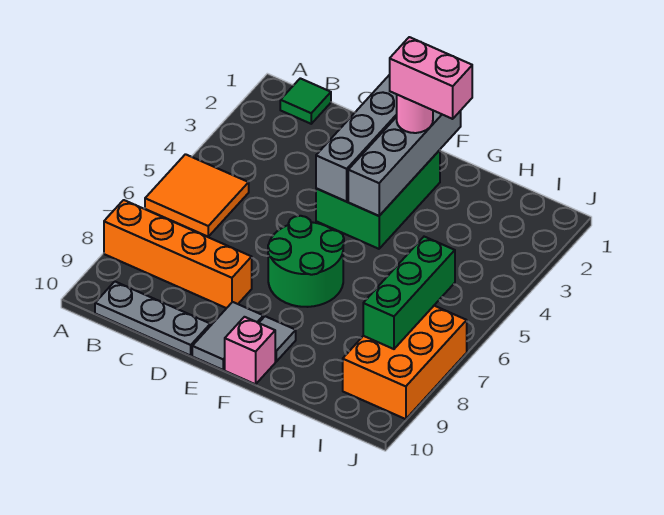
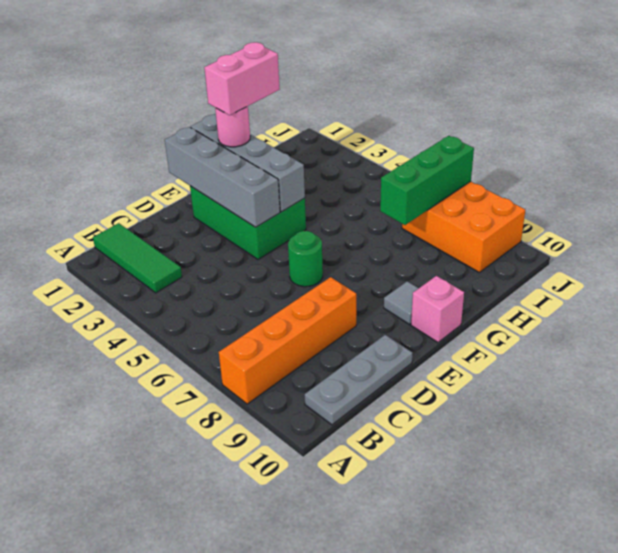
orange tile A5:B6 level 1 -> none
green tile B1 level 1 -> green tile B1:B3 level 1
green round brick E6:F7 level 1 -> green round brick E6 level 1
grey tile E9:E10 level 1 -> none
green brick I6:I8 level 2 -> green brick H7:J7 level 2

